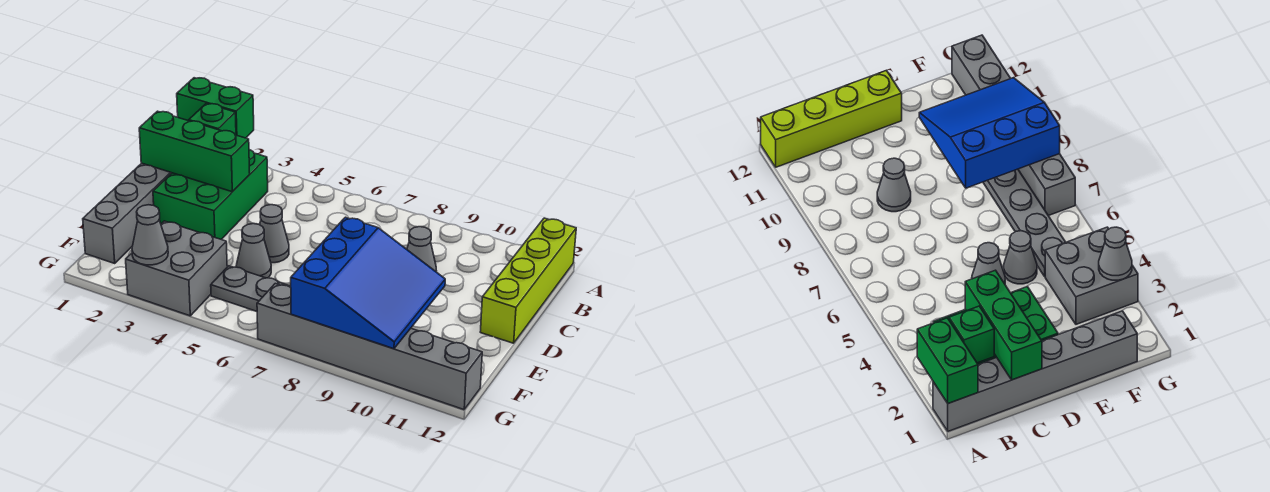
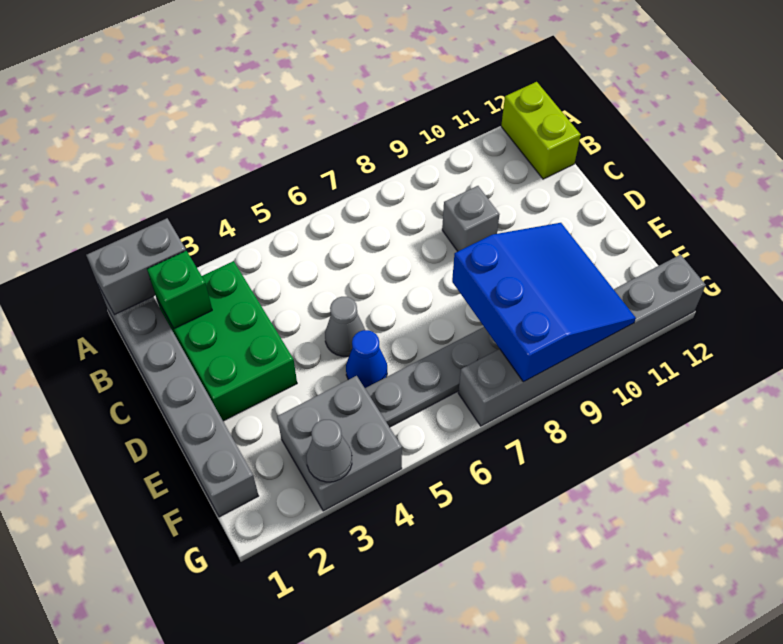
green brick A1:A2 level 2 -> grey brick A1:A2 level 2
lime brick A12:D12 level 1 -> lime brick A12:B12 level 1
green brick C1:C3 level 2 -> none
grey cone C9 level 1 -> grey brick C9 level 1
grey cone E5 level 1 -> blue cone E5 level 1

